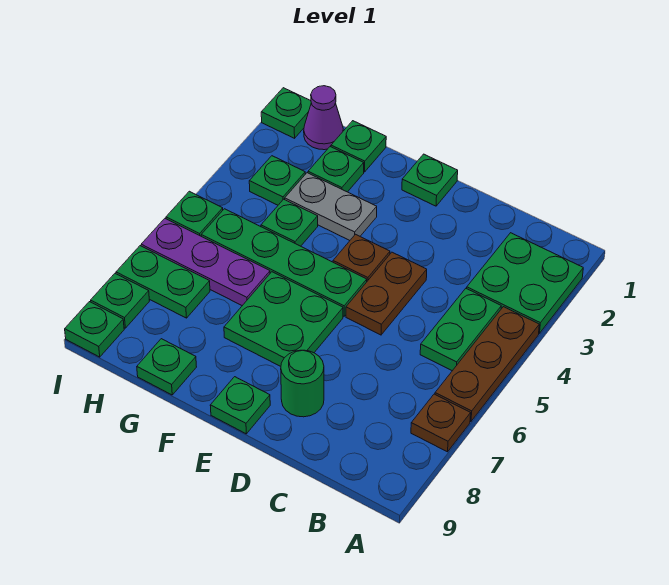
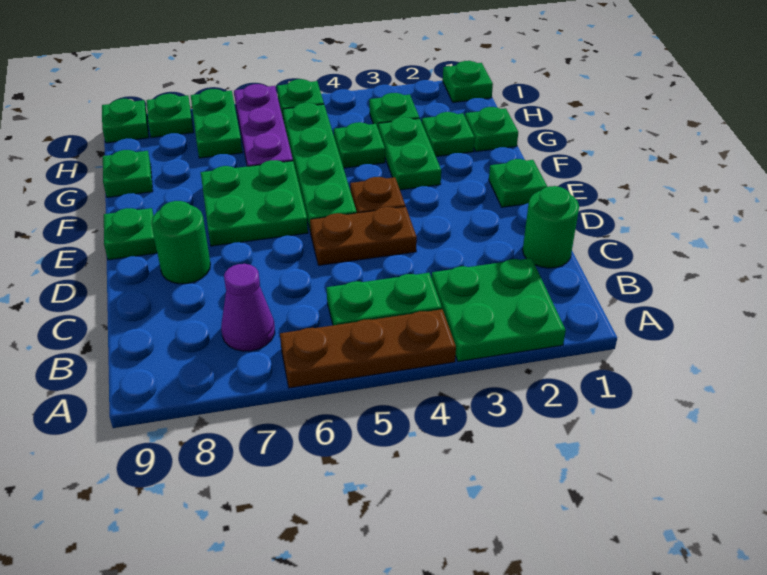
brown plate A7 level 1 -> none
none -> green round brick C1 level 1
grey plate F3:G3 level 1 -> green plate F3:G3 level 1
purple cone H1 level 1 -> purple cone B7 level 1

